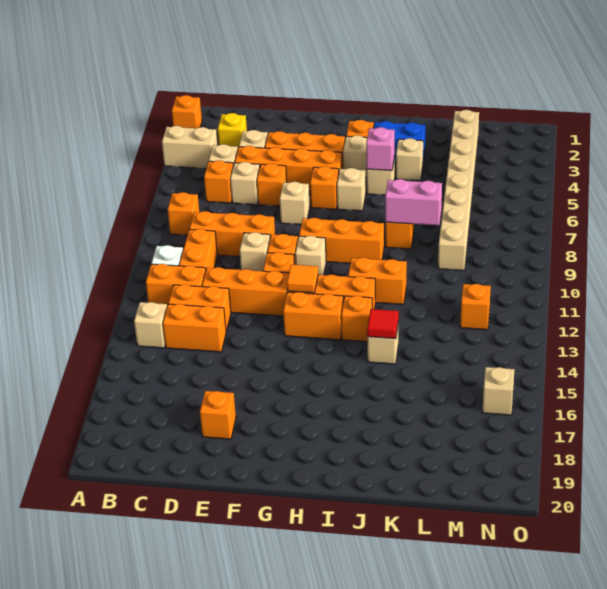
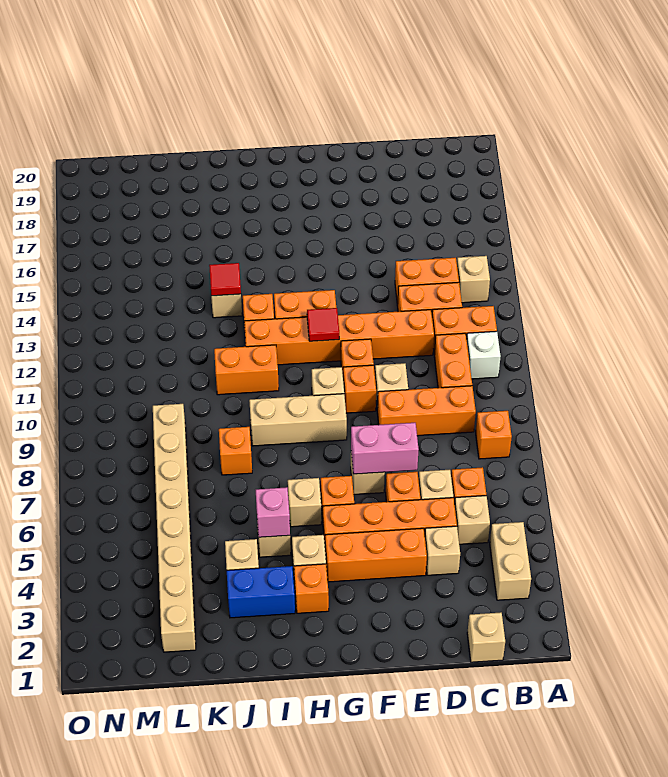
orange brick A2 level 1 -> none
tan brick A4:B4 level 1 -> tan brick B3:B4 level 1
yellow brick C3 level 1 -> none
orange brick E18 level 1 -> none
orange brick G9:I9 level 1 -> tan brick G9:I9 level 1
orange tile G12 level 2 -> red tile G12 level 2
pink brick J8:K8 level 2 -> pink brick E7:F7 level 2
orange brick M12 level 1 -> none
tan brick N16 level 1 -> tan brick C1 level 1

